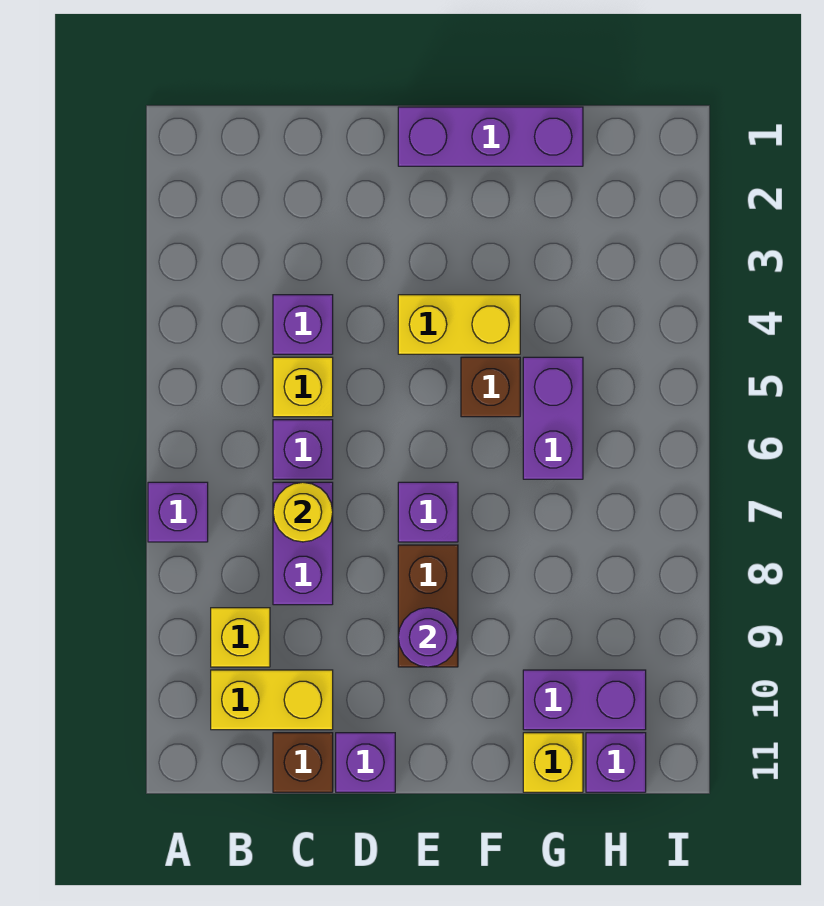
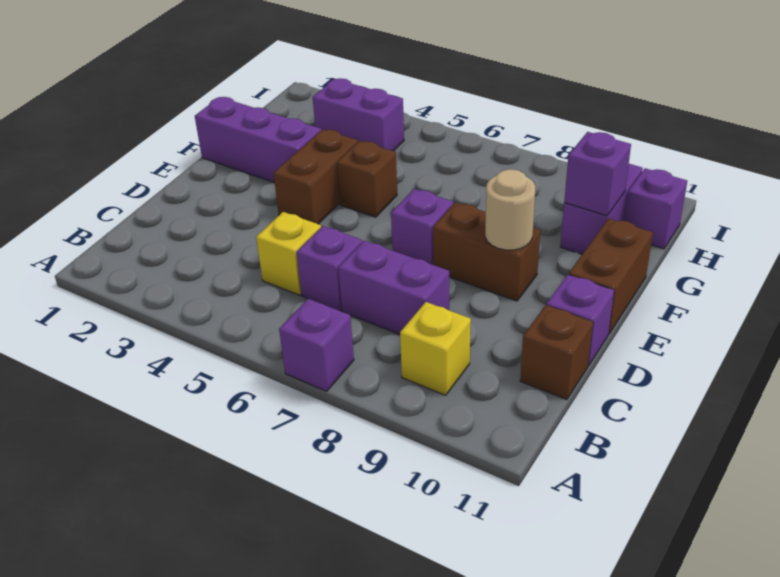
yellow brick B10:C10 level 1 -> none
purple brick C4 level 1 -> purple brick G10 level 2
yellow round brick C7 level 2 -> none
purple brick E1:G1 level 1 -> purple brick F1:F3 level 1
yellow brick E4:F4 level 1 -> brown brick E4:F4 level 1
purple round brick E9 level 2 -> tan round brick E9 level 2
none -> brown brick E11:F11 level 1
purple brick G5:G6 level 1 -> purple brick H3:H4 level 1
yellow brick G11 level 1 -> none

